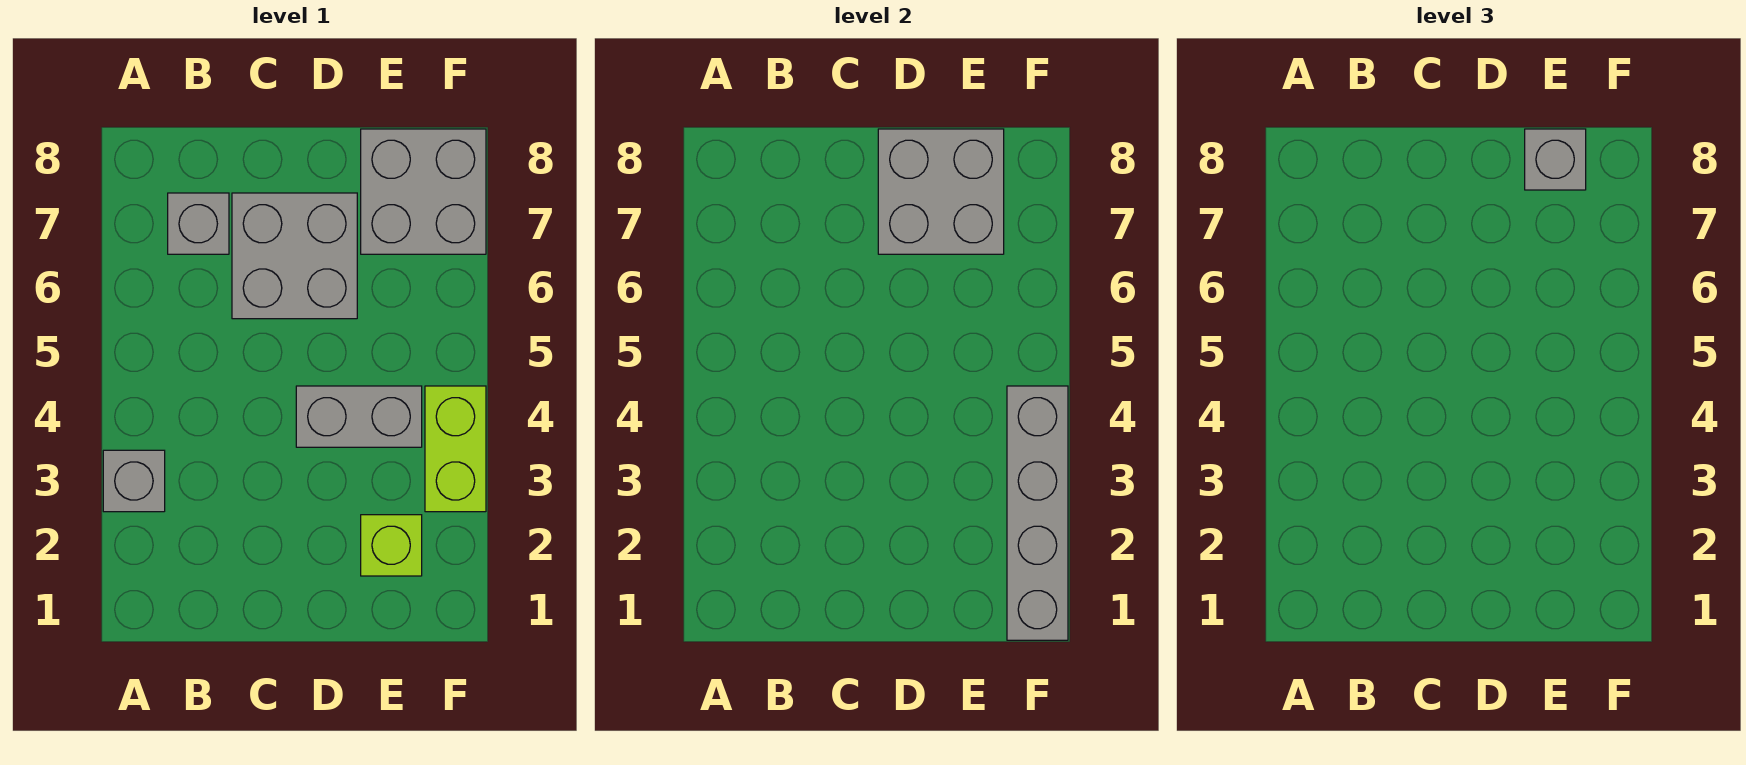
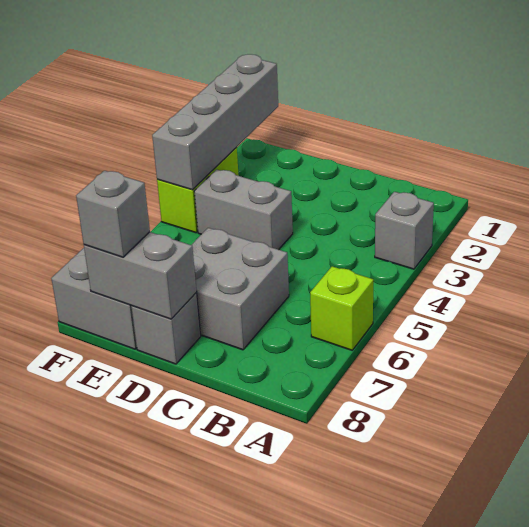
grey brick B7 level 1 -> grey brick D8 level 1
grey brick D7:E8 level 2 -> grey brick D8:E8 level 2
lime brick E2 level 1 -> lime brick A6 level 1

